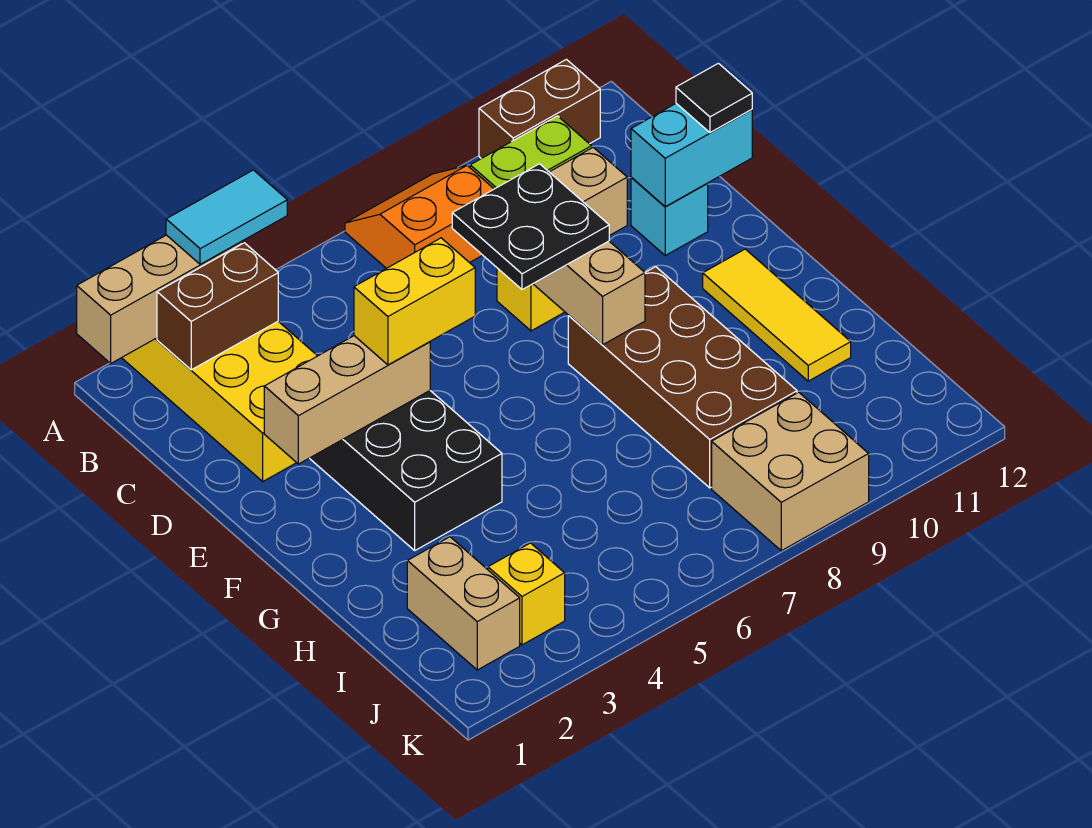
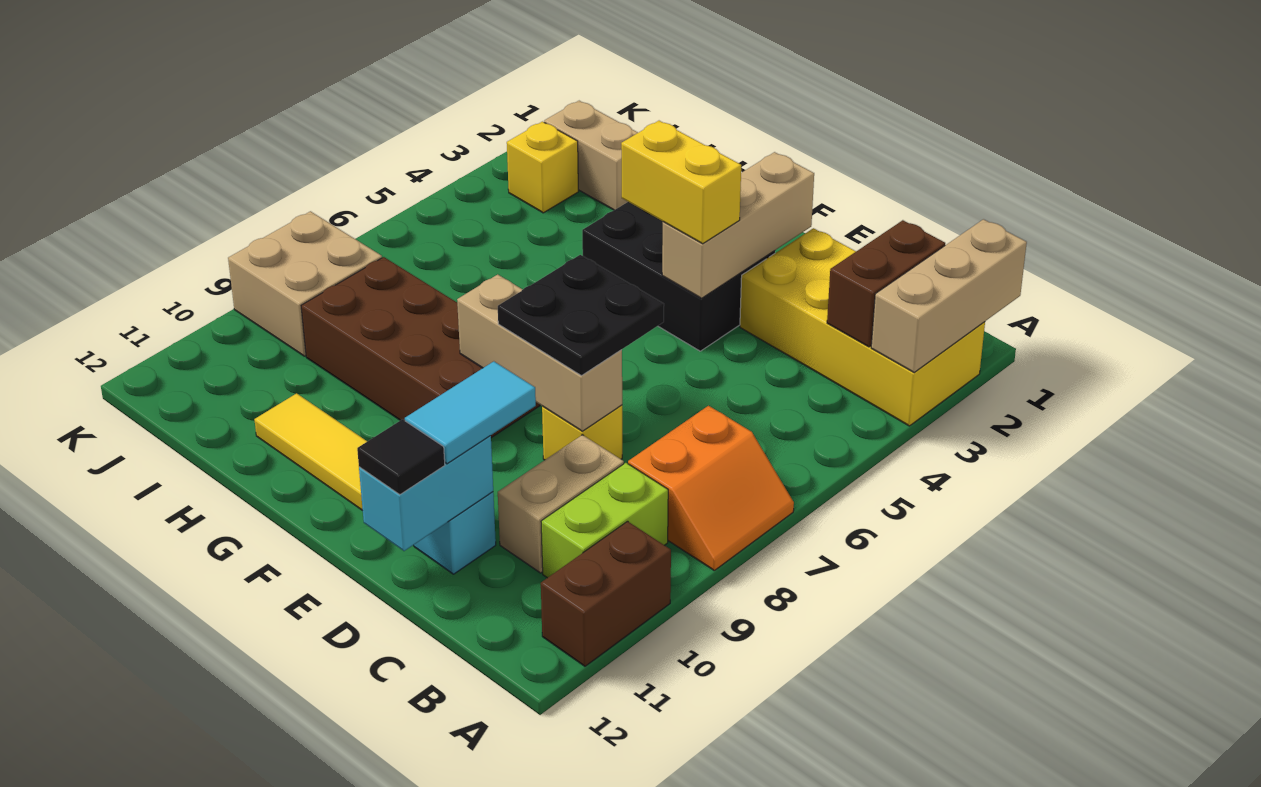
cyan tile A3:A4 level 3 -> cyan tile D10:D11 level 3
yellow brick E4:E5 level 3 -> yellow brick E4:F4 level 3

